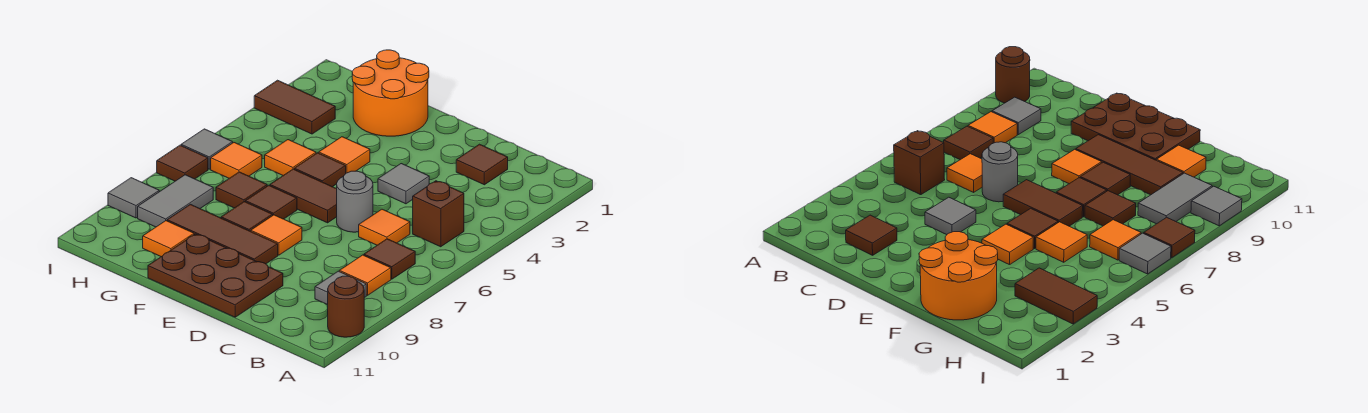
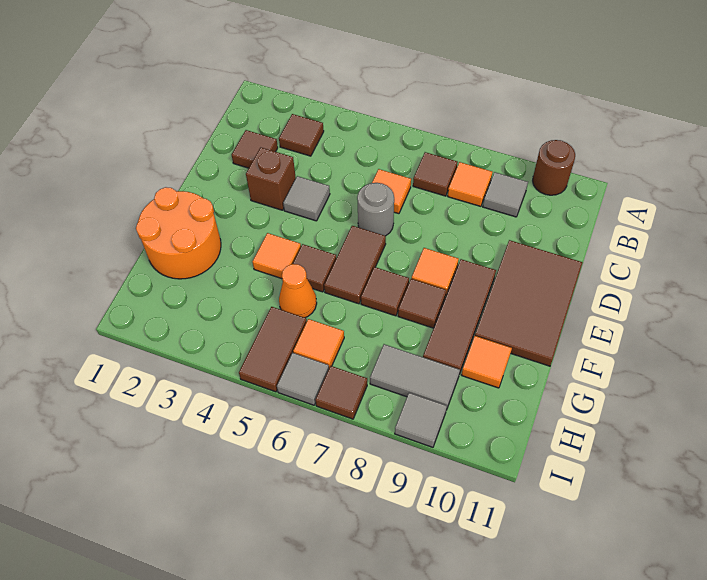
brown brick B5 level 1 -> brown brick D3 level 1
brown plate D10:F11 level 1 -> brown tile D10:F11 level 1
orange tile G5 level 1 -> orange cone G5 level 1
brown tile G7 level 1 -> brown tile B3 level 1
brown tile H3:I3 level 1 -> brown tile H5:I5 level 1

